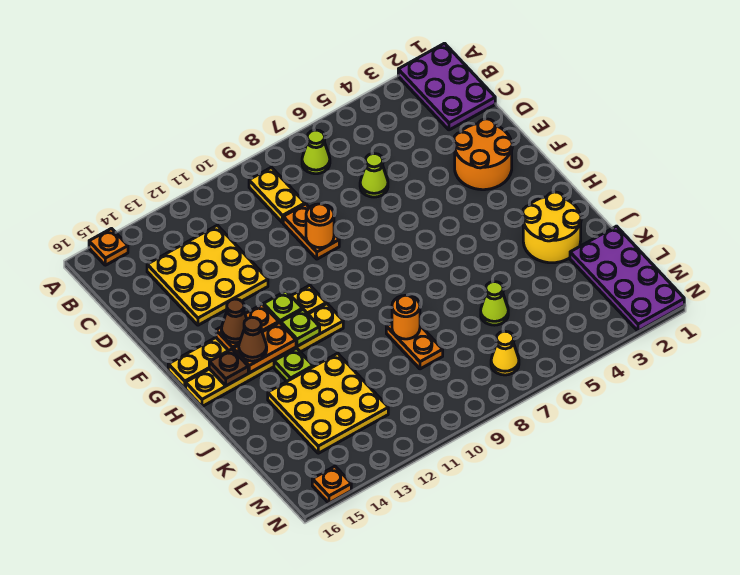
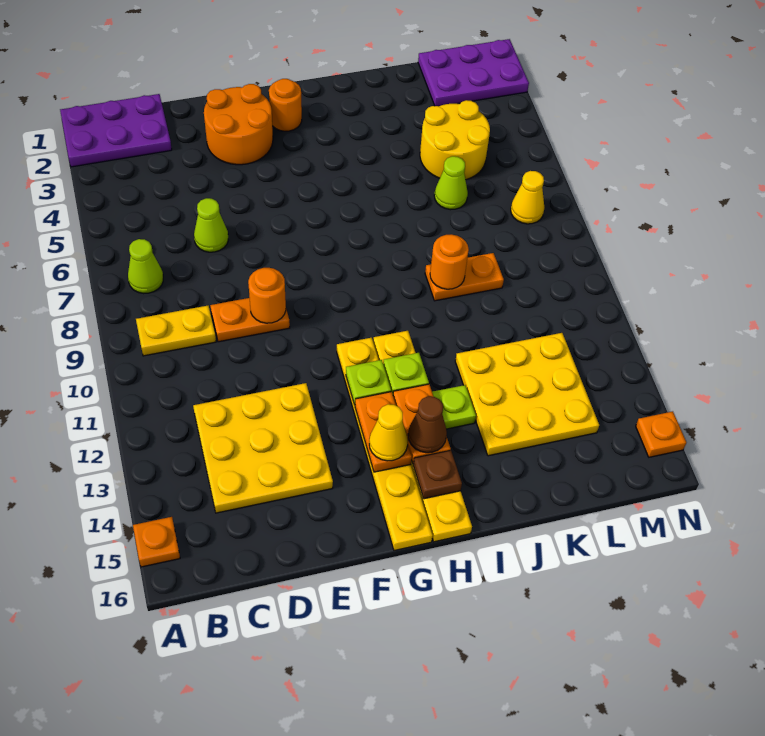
none -> orange round brick G2 level 1
brown cone G14 level 3 -> yellow cone G14 level 3
yellow round brick I2:J3 level 1 -> yellow round brick K4:L5 level 1
purple plate K1:N2 level 1 -> purple plate L1:N2 level 1

